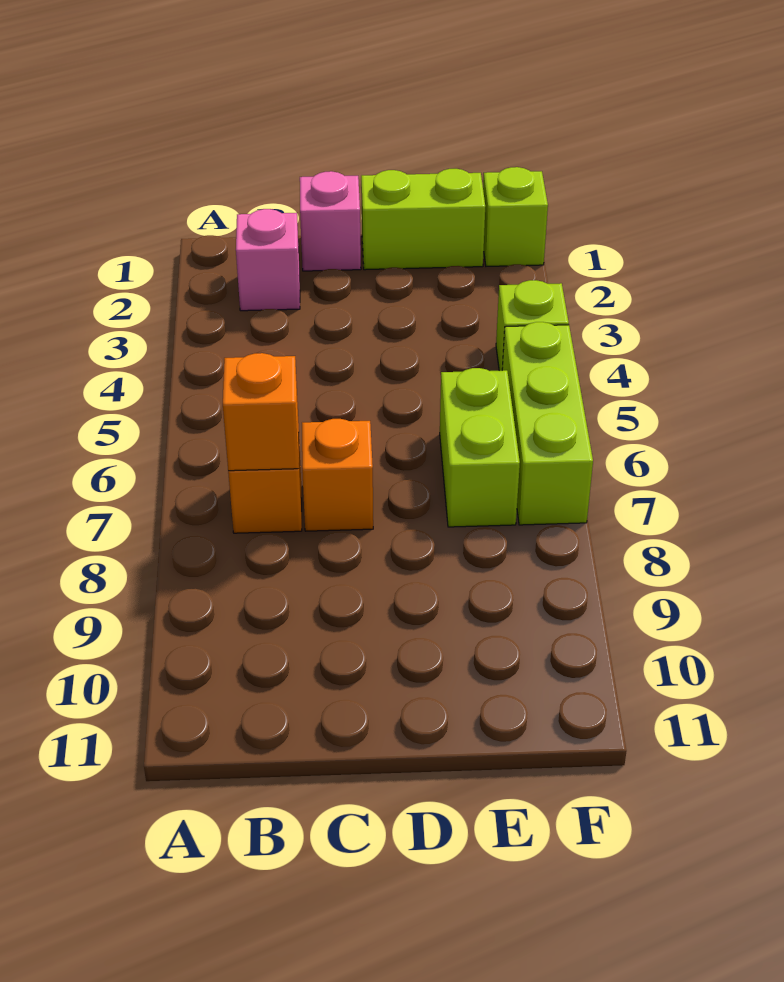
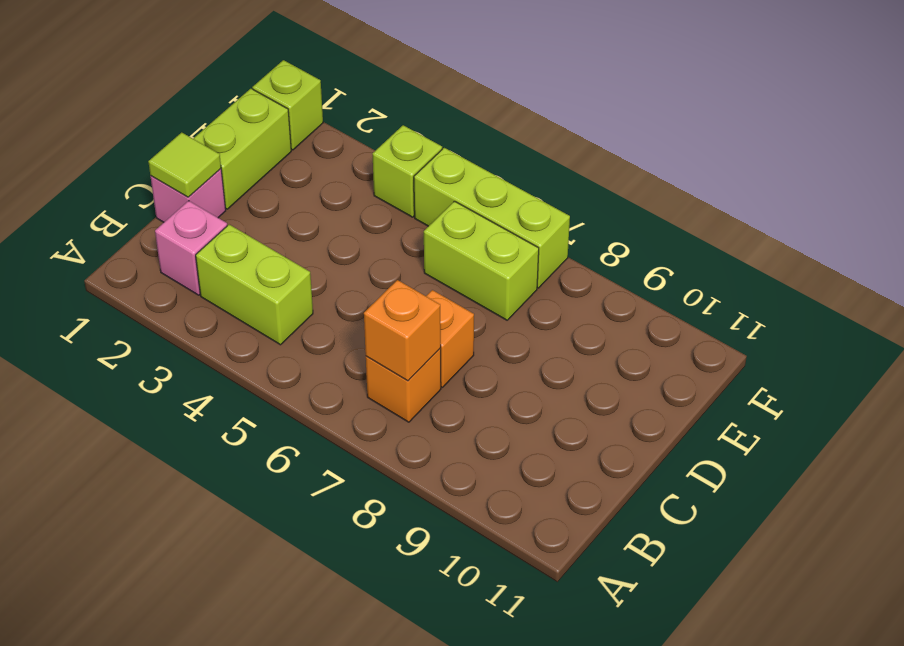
none -> lime brick B3:B4 level 1
none -> lime tile C1 level 2

